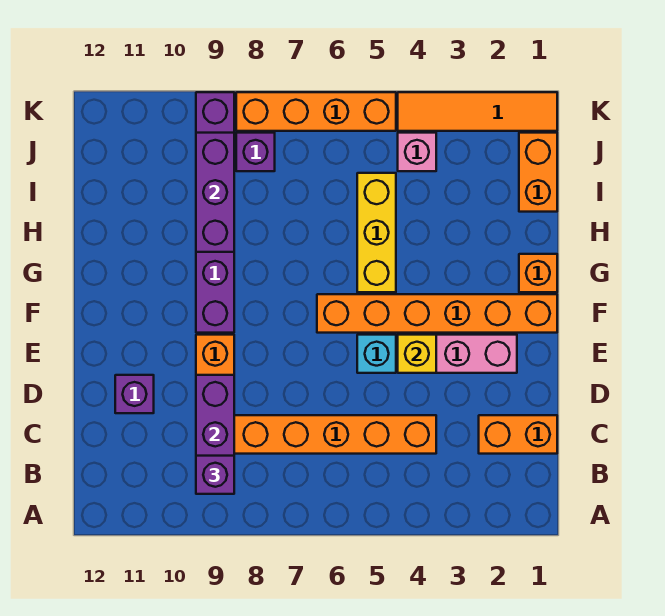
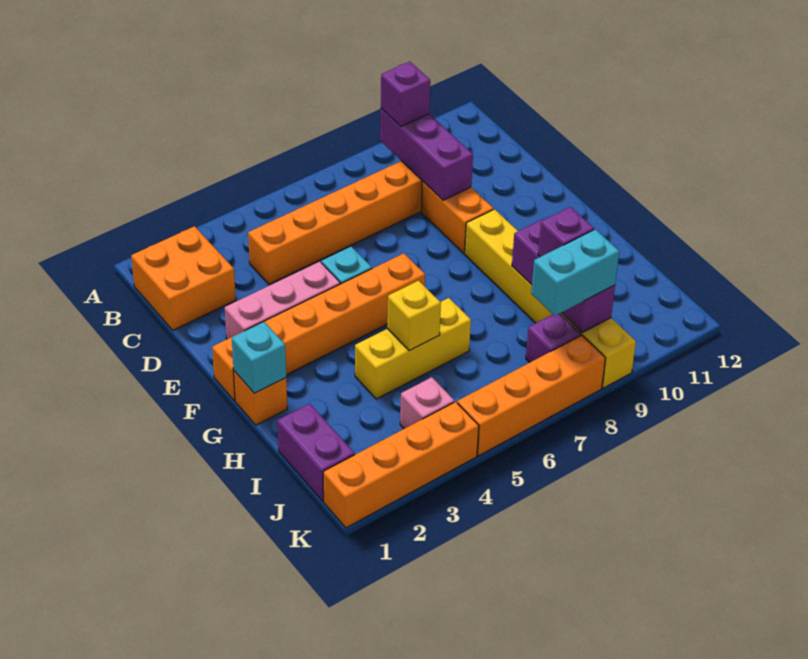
orange brick C1:C2 level 1 -> orange brick B1:C2 level 1
purple brick D11 level 1 -> purple brick I9 level 3
yellow brick E4 level 2 -> yellow brick H5 level 2
purple brick F9:K9 level 1 -> yellow brick F9:K9 level 1
none -> cyan brick G1 level 2
yellow brick G5:I5 level 1 -> yellow brick H4:H6 level 1
orange brick I1:J1 level 1 -> purple brick I1:J1 level 1
none -> cyan brick J8:J9 level 3
orange tile K1:K4 level 1 -> orange brick K1:K4 level 1

